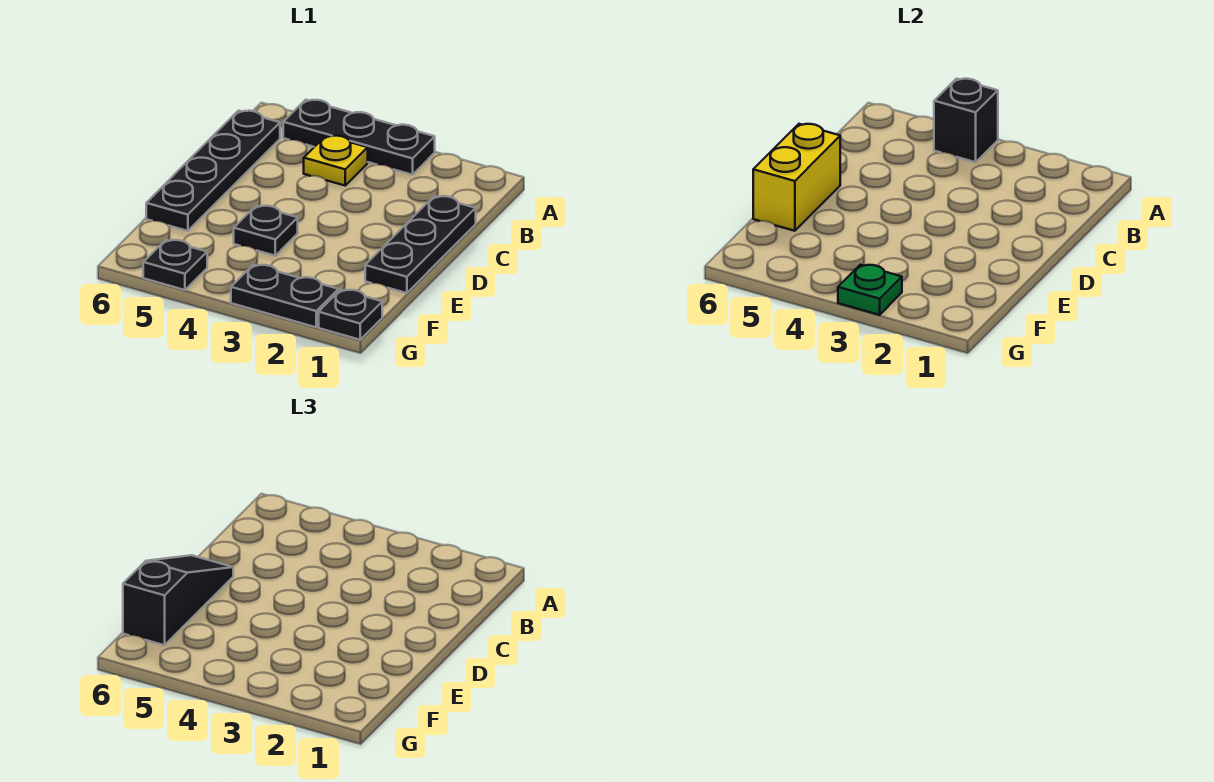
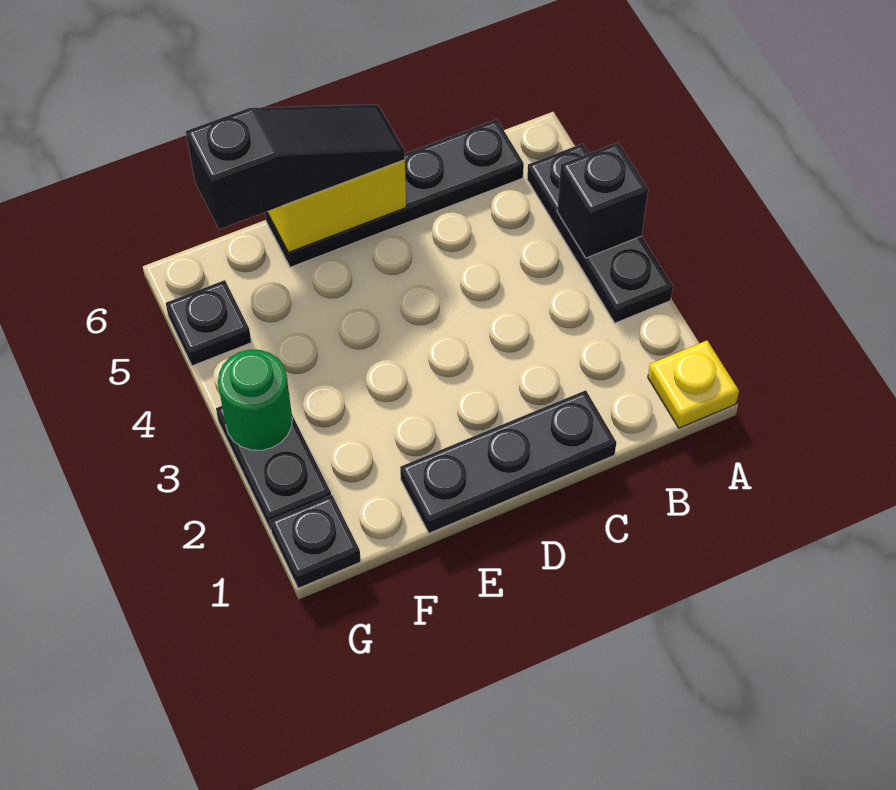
yellow plate B4 level 1 -> yellow plate A1 level 1
black plate E4 level 1 -> none
green plate G3 level 2 -> green round brick G3 level 2

